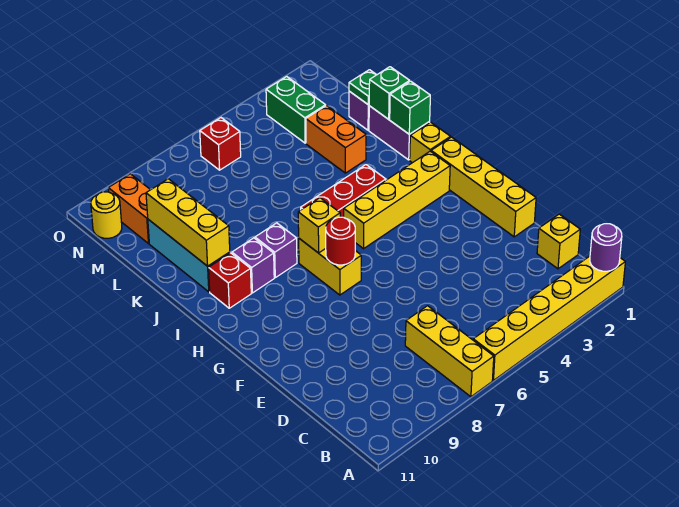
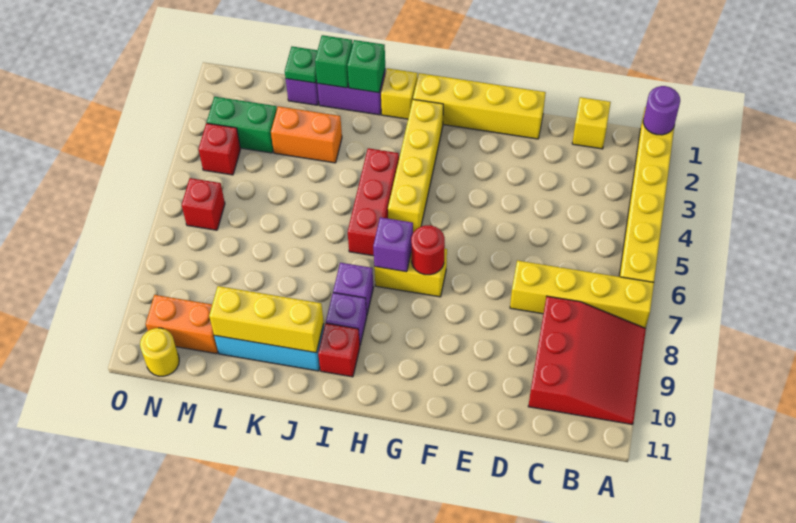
yellow brick A7:C7 level 1 -> yellow brick A7:D7 level 1
none -> red slope A8:C10 level 1 top C
yellow brick H7 level 2 -> purple brick H7 level 2
none -> red brick N4 level 1

